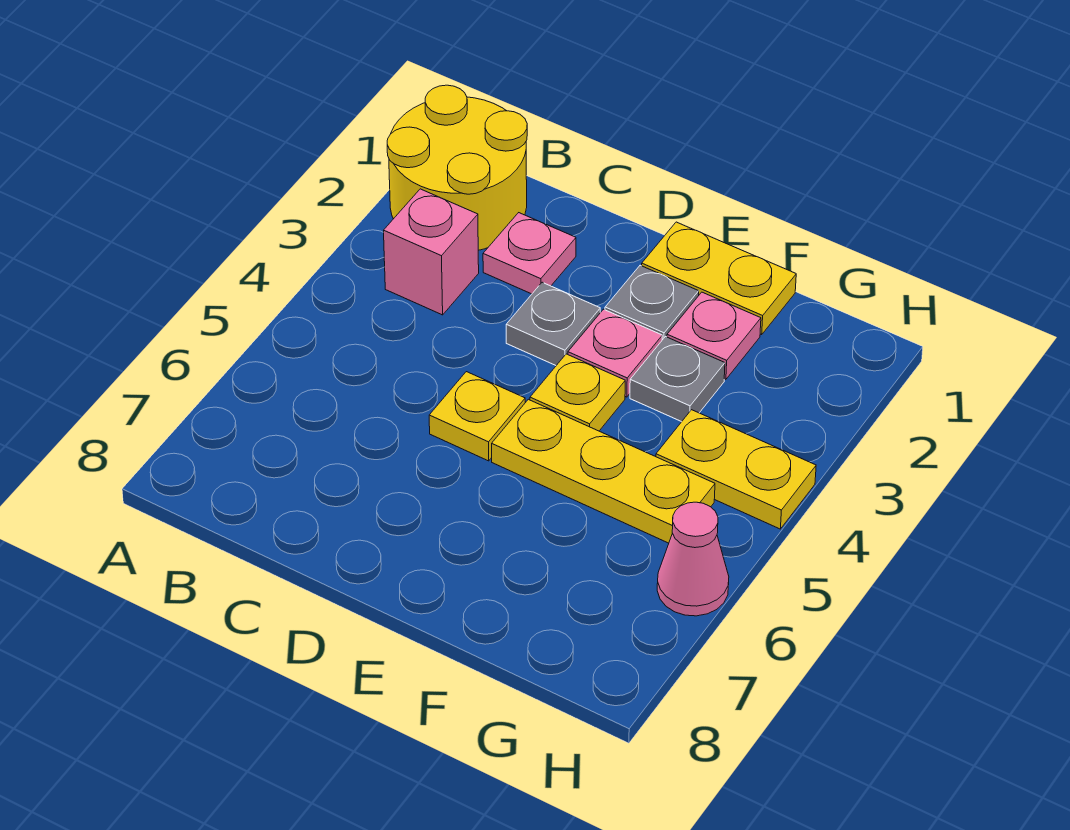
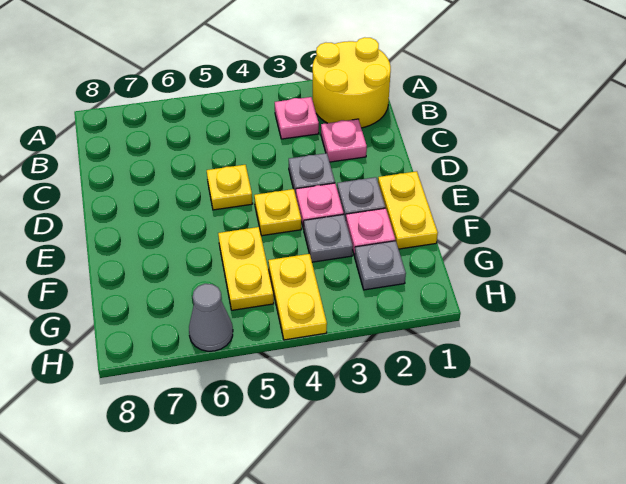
pink brick B3 level 1 -> pink plate B3 level 1
yellow plate E5:G5 level 1 -> yellow plate F5:G5 level 1
none -> grey plate G2 level 1
pink cone H6 level 1 -> grey cone H6 level 1

